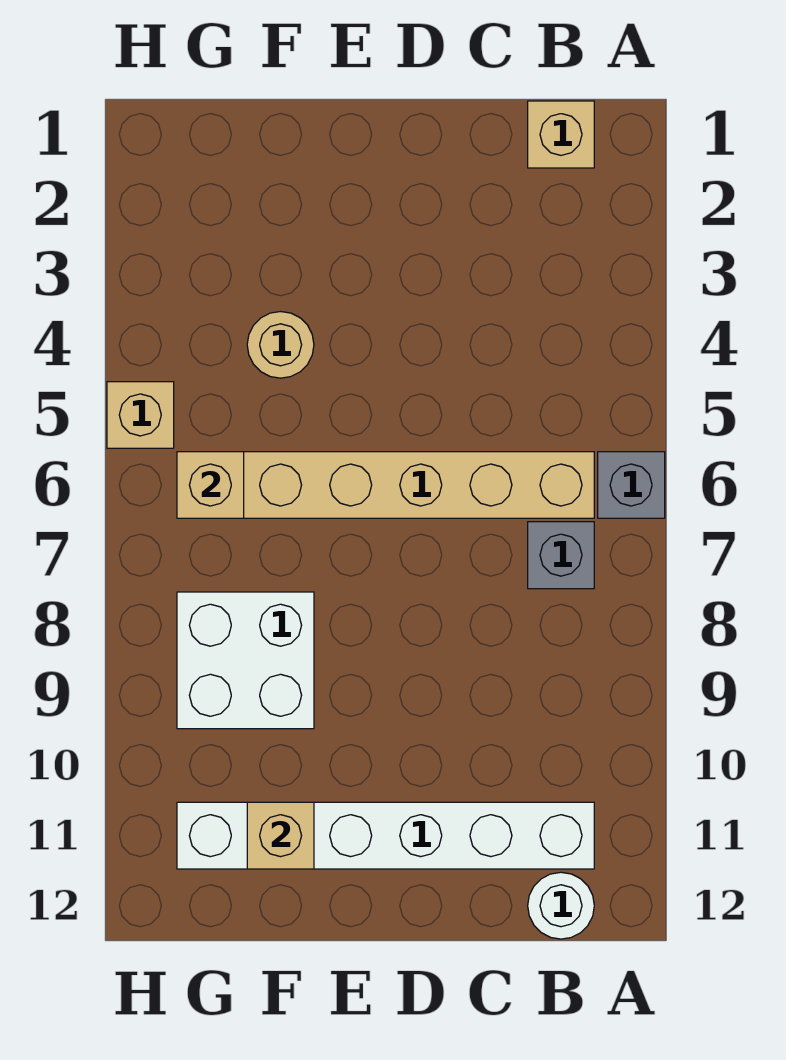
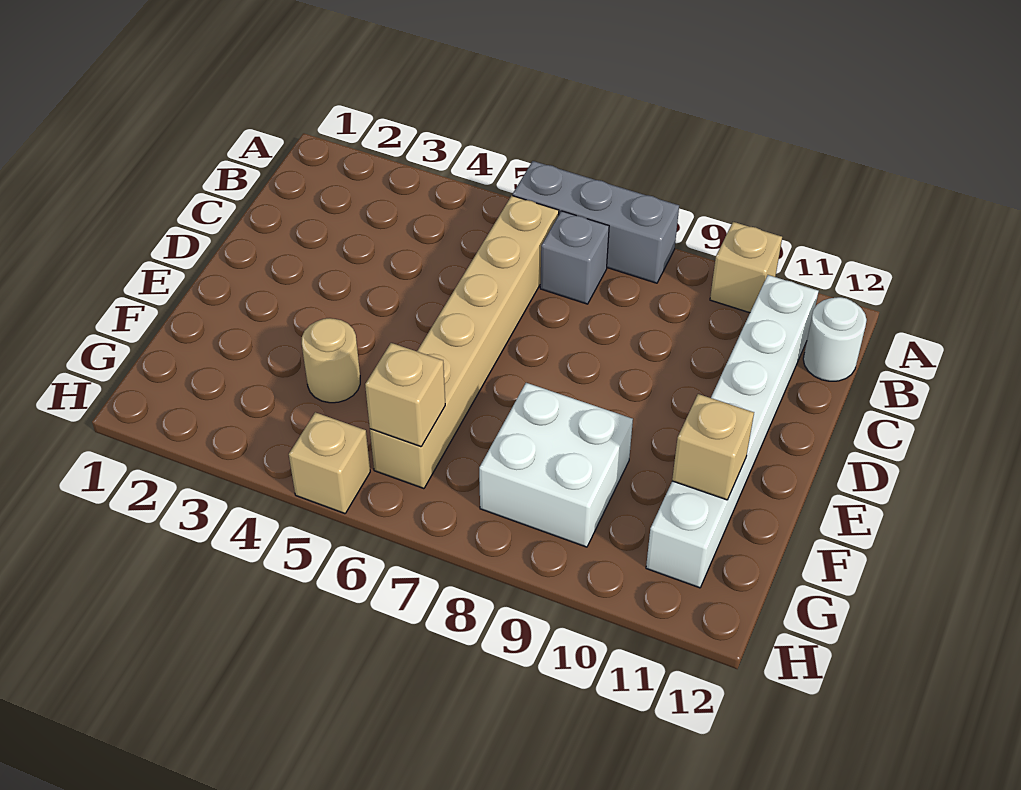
grey brick A6 level 1 -> grey brick A6:A8 level 1
tan brick B1 level 1 -> tan brick A10 level 1

